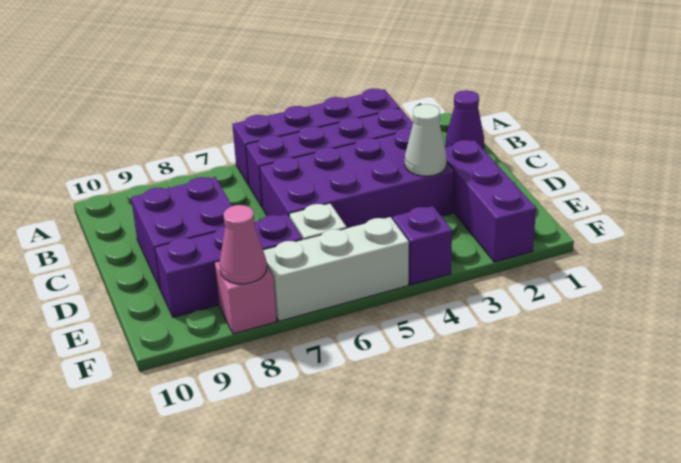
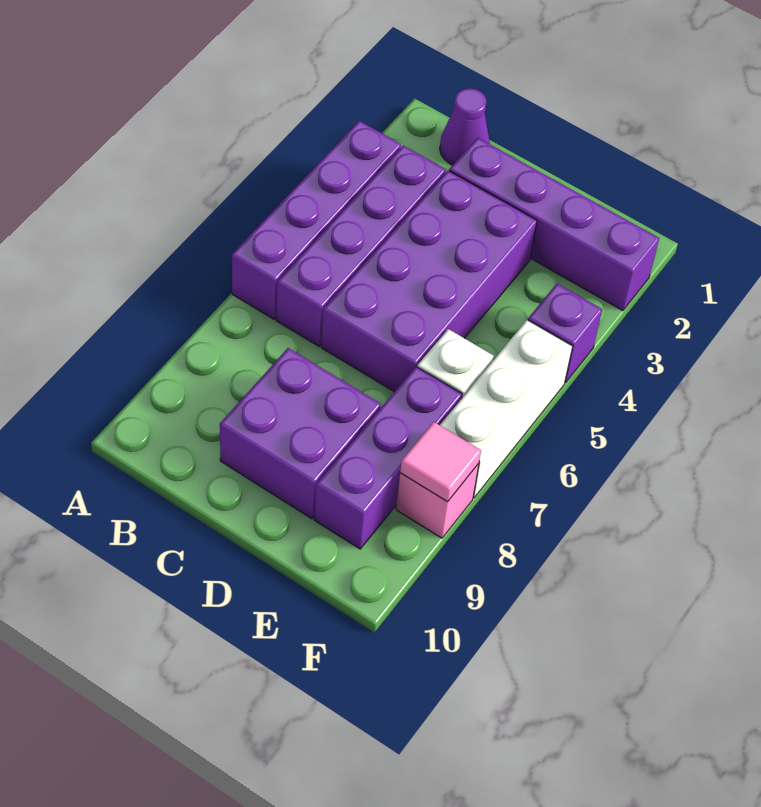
purple brick D2:F2 level 1 -> purple brick C2:F2 level 1
white cone D3 level 2 -> none
pink cone F8 level 2 -> pink tile F8 level 2

